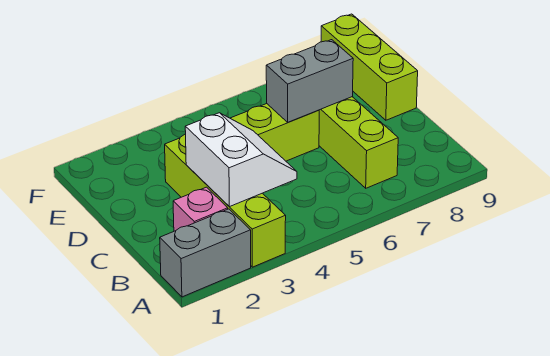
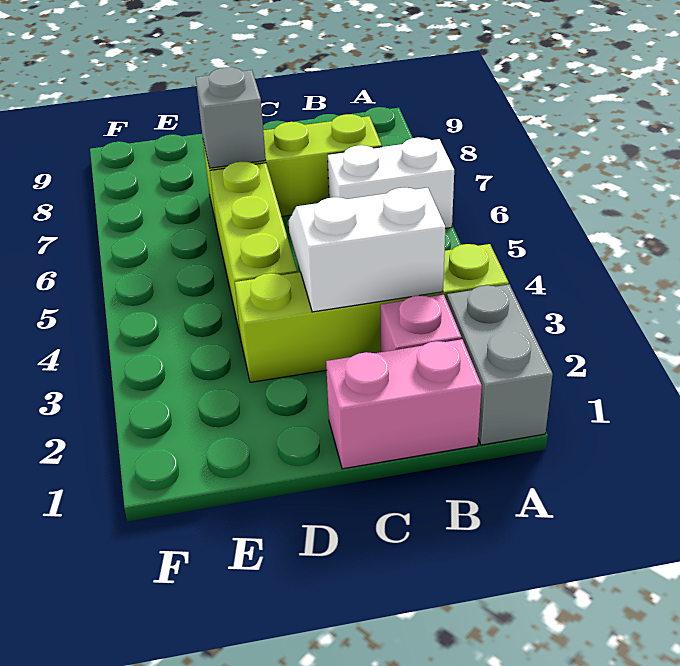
none -> white brick A6:B6 level 1
none -> pink brick B1:C1 level 1
grey brick D6:D7 level 2 -> grey brick D7 level 2
lime brick D9:F9 level 1 -> none

